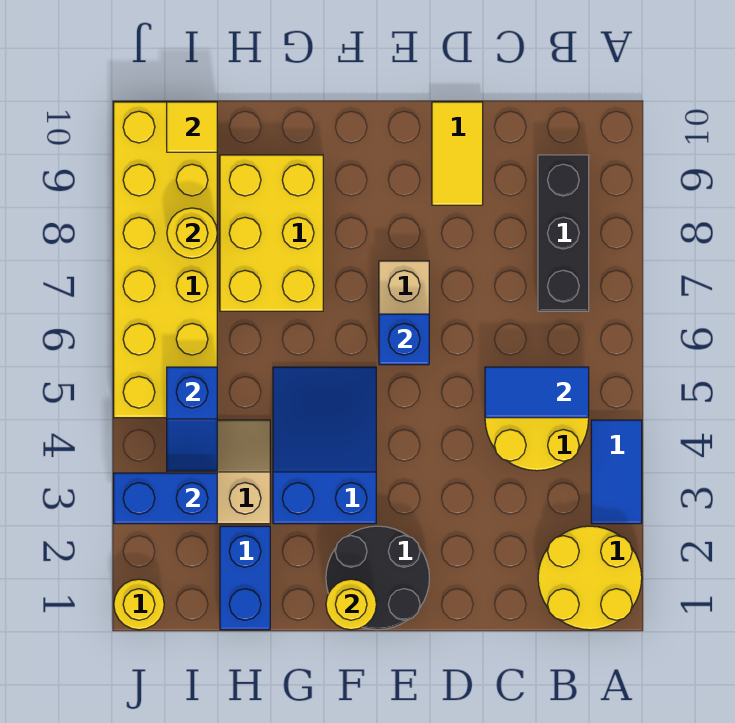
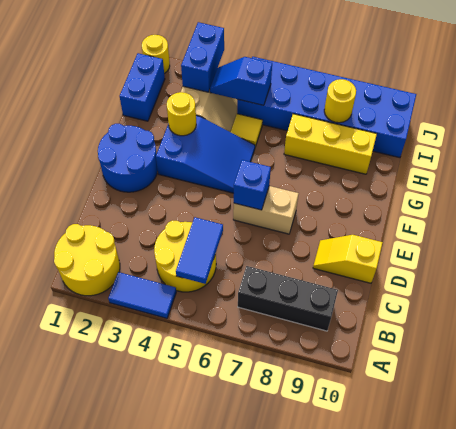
yellow tile D9:D10 level 1 -> yellow slope D9:D10 level 1 top 10
black round brick E1:F2 level 1 -> blue round brick E1:F2 level 1
yellow round brick F1 level 2 -> yellow round brick G3 level 2
yellow brick G7:H9 level 1 -> yellow brick H7:H9 level 1
blue brick H1:H2 level 1 -> blue brick H1:I1 level 1
yellow brick I5:J10 level 1 -> blue brick I5:J10 level 1
yellow tile I10 level 2 -> yellow tile H5 level 1

